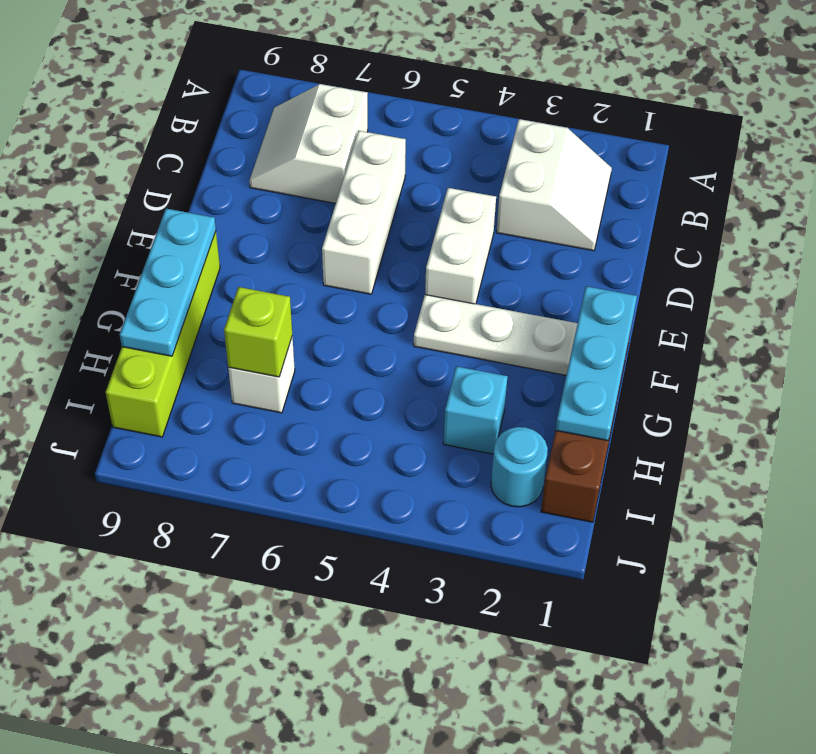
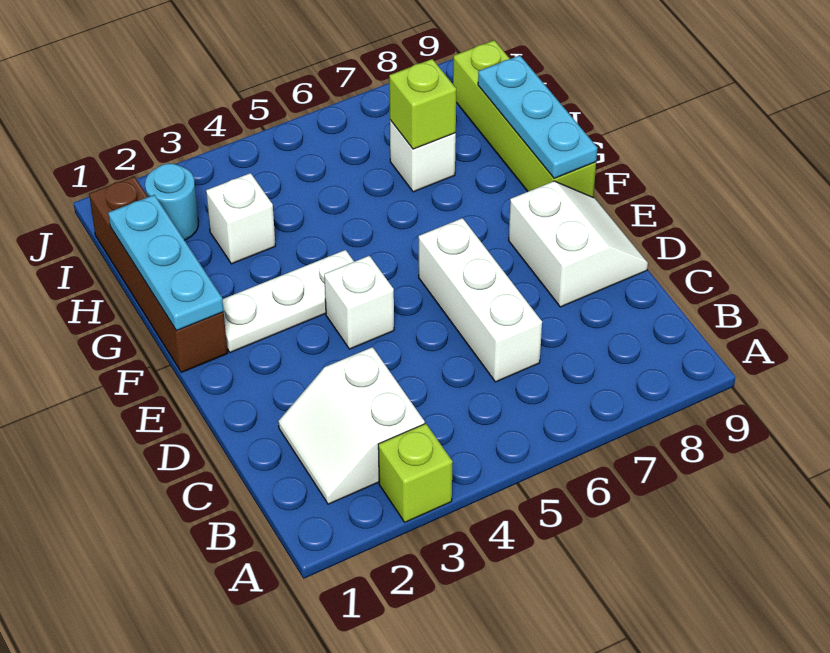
none -> lime brick A3 level 1
white slope B7:C8 level 1 top 7 -> white slope D8:E9 level 1 top 8
white brick D4:E4 level 1 -> white brick E4 level 1
cyan brick H3 level 1 -> white brick H3 level 1

